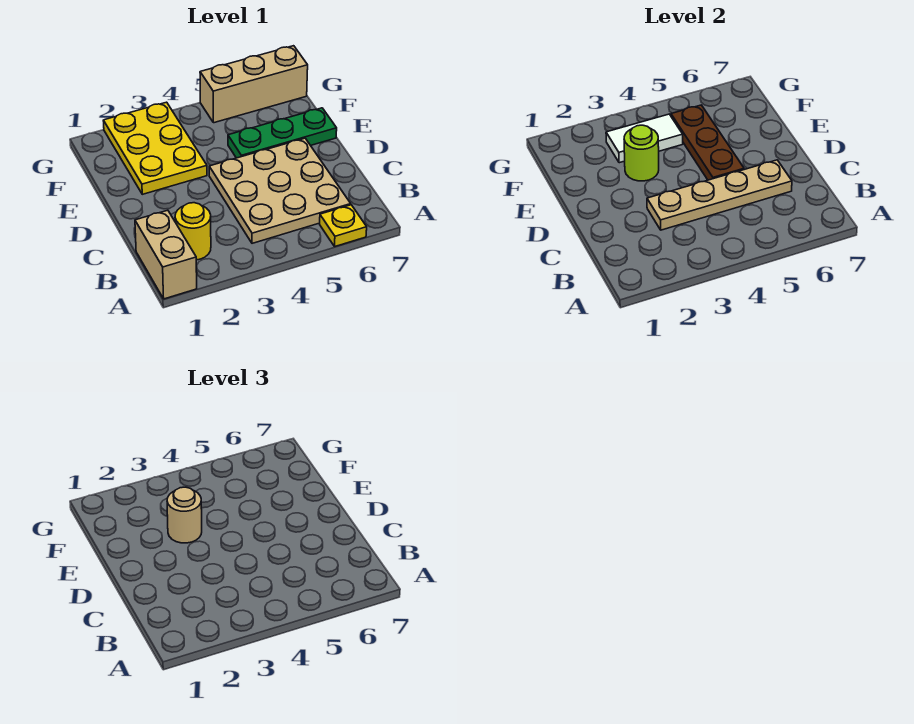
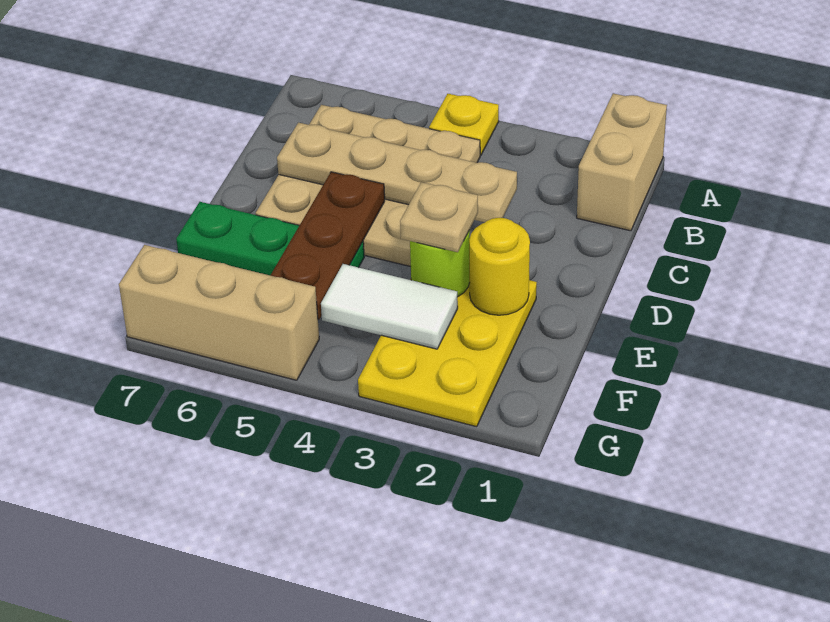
yellow plate A6 level 1 -> yellow plate A4 level 1
yellow round brick B2 level 1 -> yellow round brick E2 level 2
tan round brick E3 level 3 -> tan plate E3 level 3

